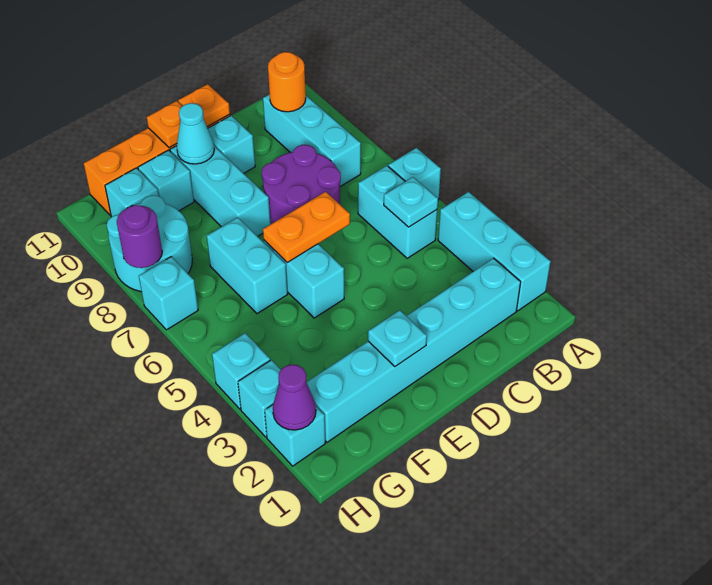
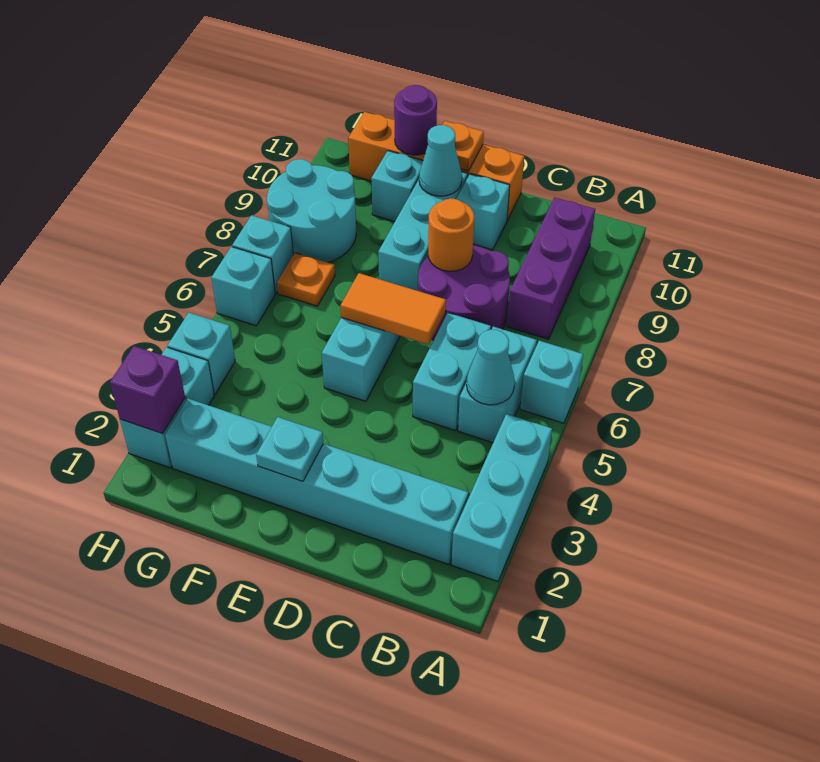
cyan plate B5 level 2 -> cyan cone B5 level 2
cyan brick B8:B10 level 1 -> purple brick B8:B10 level 1
orange round brick B10 level 2 -> orange round brick D8 level 2
orange plate D6:E6 level 2 -> orange tile D6:E6 level 2
orange plate D11 level 2 -> orange plate G7 level 1
cyan brick F6:F7 level 1 -> cyan brick C5:C6 level 1
cyan brick G10 level 1 -> cyan brick H6 level 1
purple cone H2 level 2 -> purple brick H2 level 2
purple round brick H8 level 2 -> purple round brick F11 level 2

